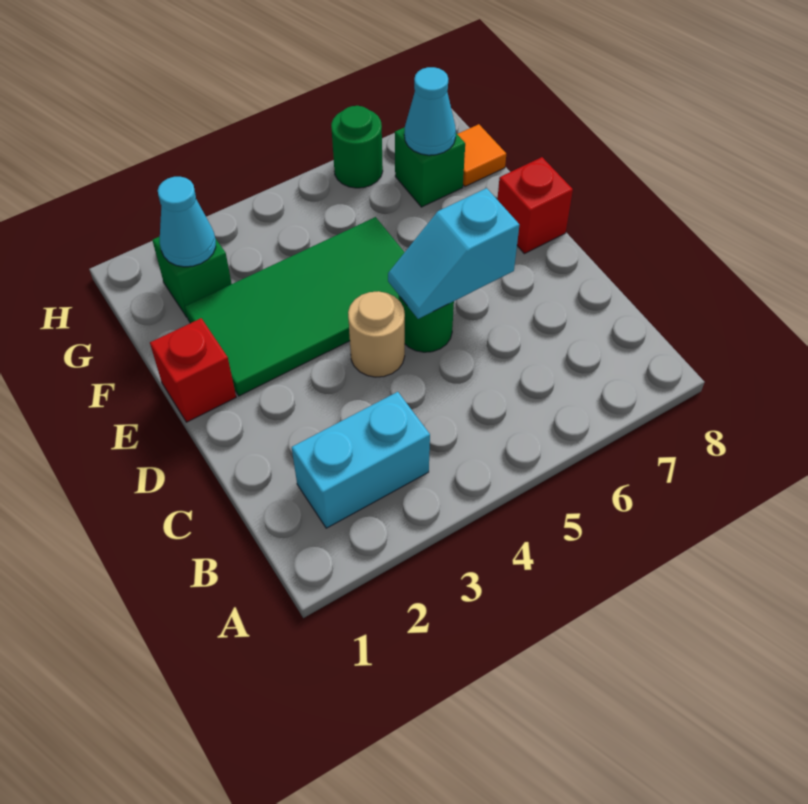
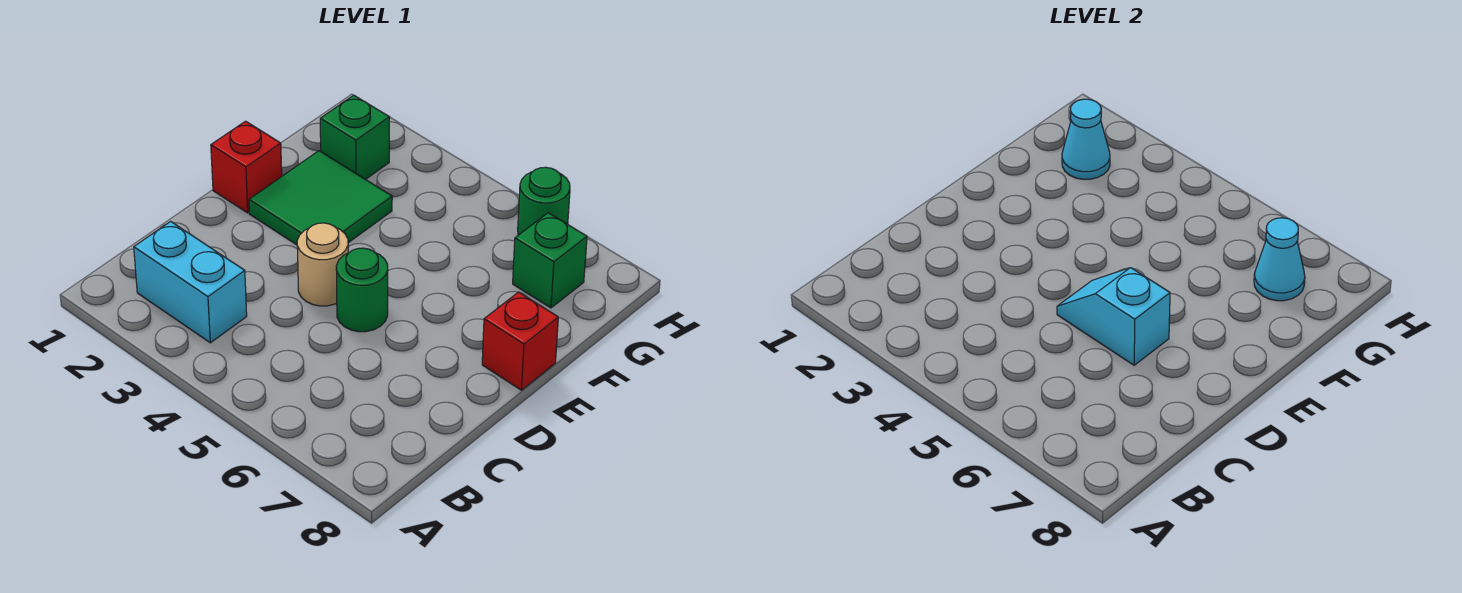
green tile E2:F5 level 1 -> green tile E2:F3 level 1
orange tile G8 level 1 -> none

